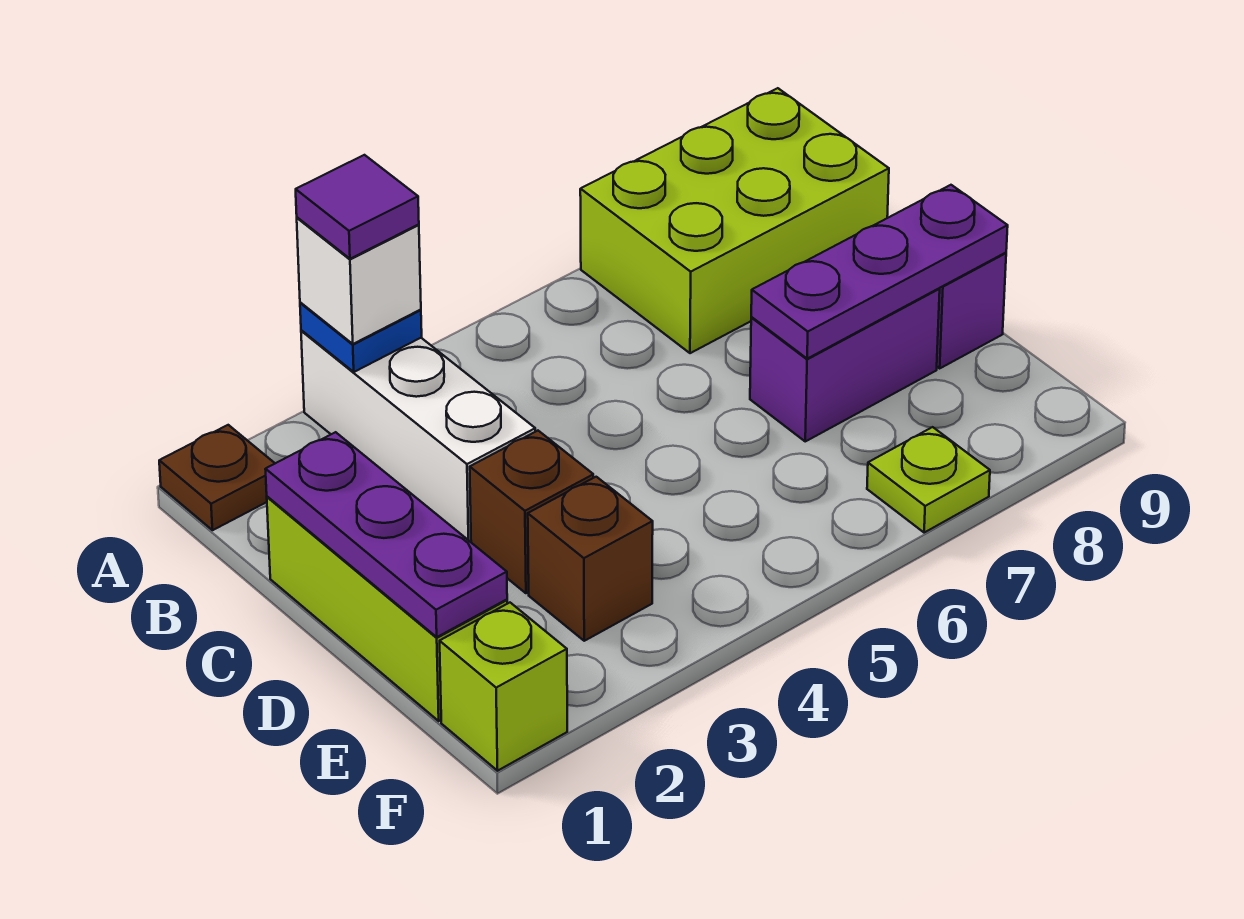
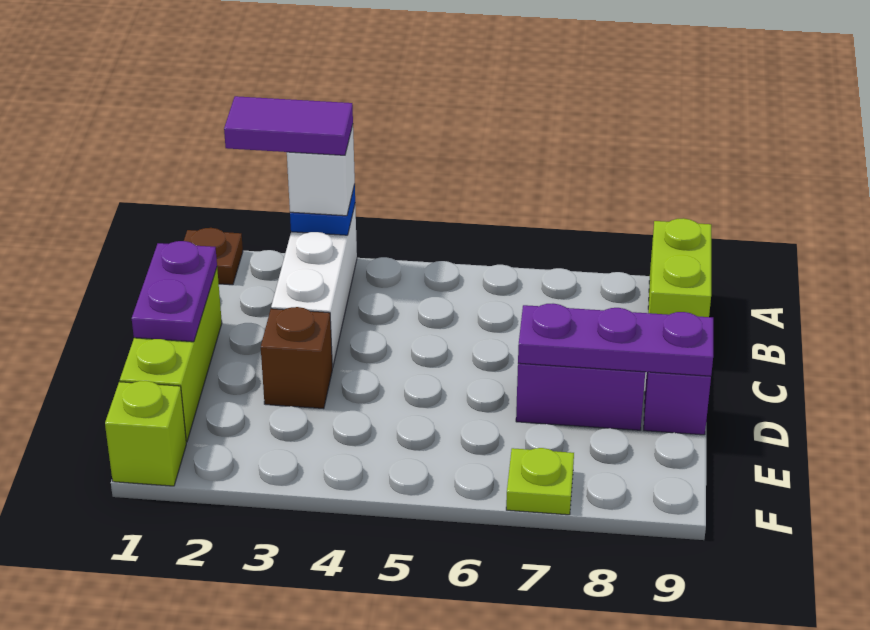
purple tile A3 level 4 -> purple tile A2:A3 level 4
lime brick A7:B9 level 1 -> lime brick A9:B9 level 1
purple plate C1:E1 level 2 -> purple plate C1:D1 level 2
brown brick E3 level 1 -> none

